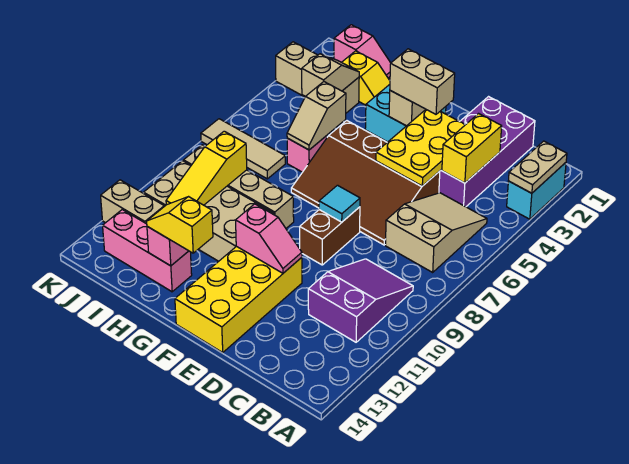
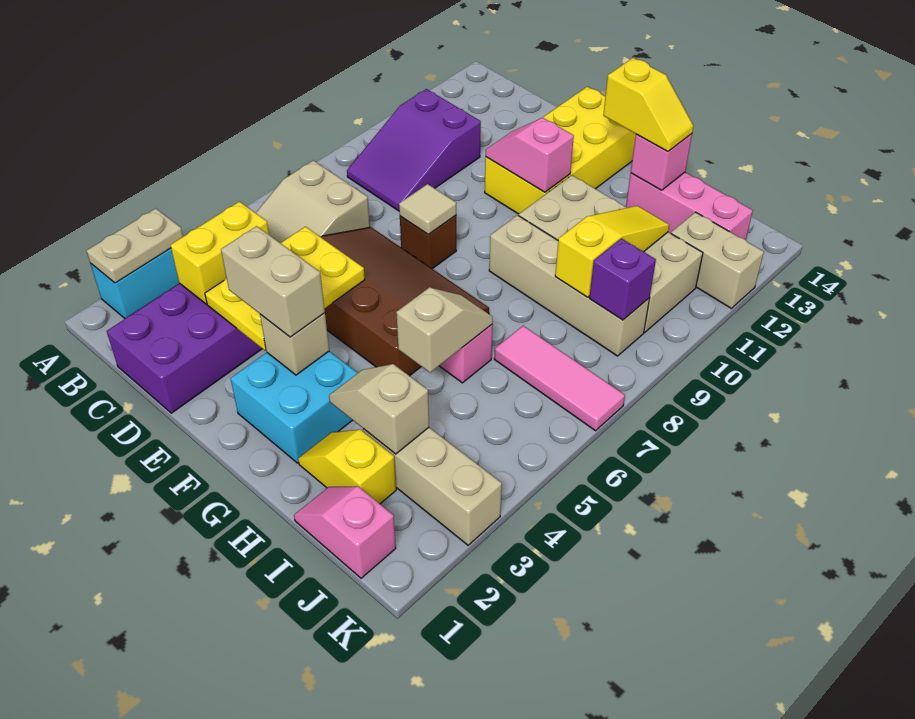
brown brick E8:E9 level 1 -> brown brick E8 level 1
cyan tile E8 level 2 -> tan tile E8 level 2
tan slope I3:I4 level 2 top 4 -> tan slope H3:I3 level 2 top I
tan tile I7:K7 level 1 -> pink tile I7:K7 level 1
none -> purple brick J9 level 2

